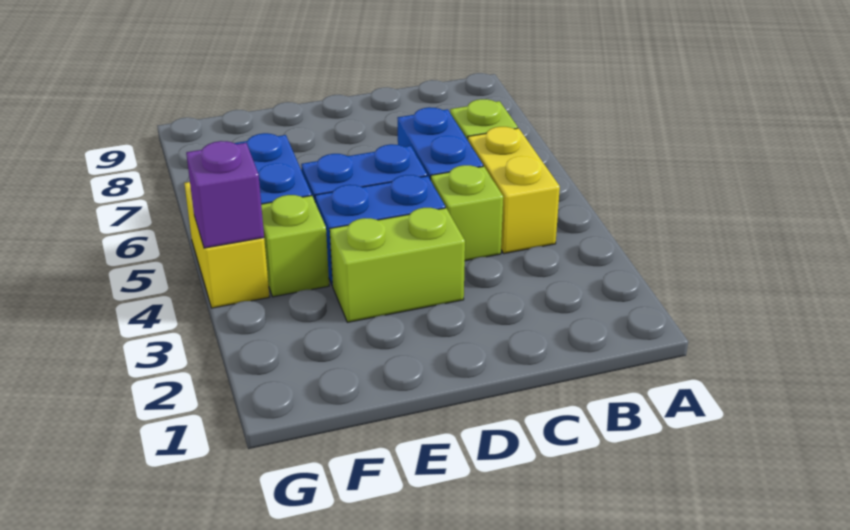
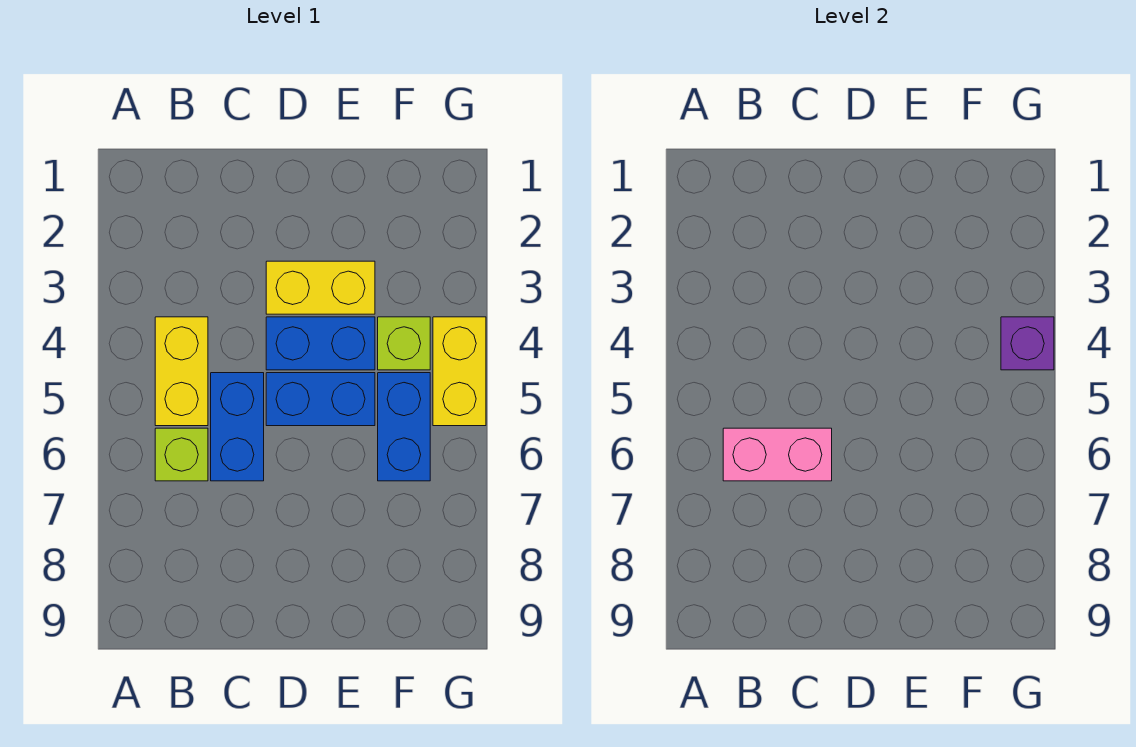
none -> pink brick B6:C6 level 2
lime brick C4 level 1 -> none
lime brick D3:E3 level 1 -> yellow brick D3:E3 level 1

